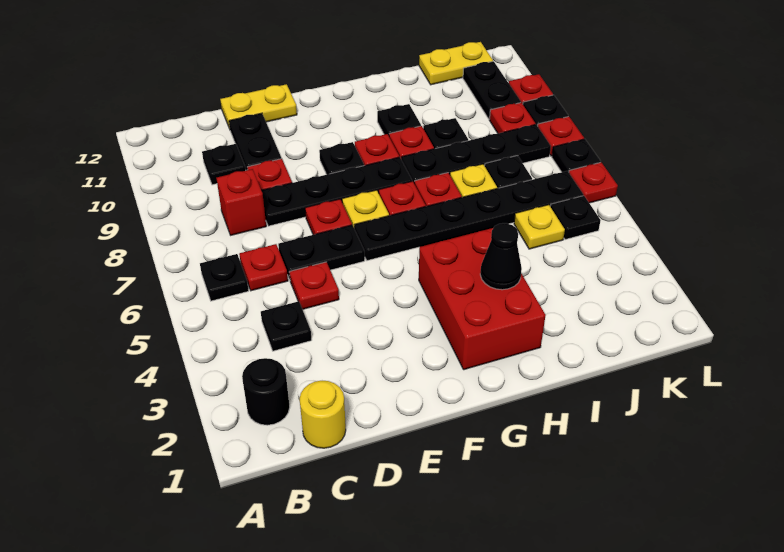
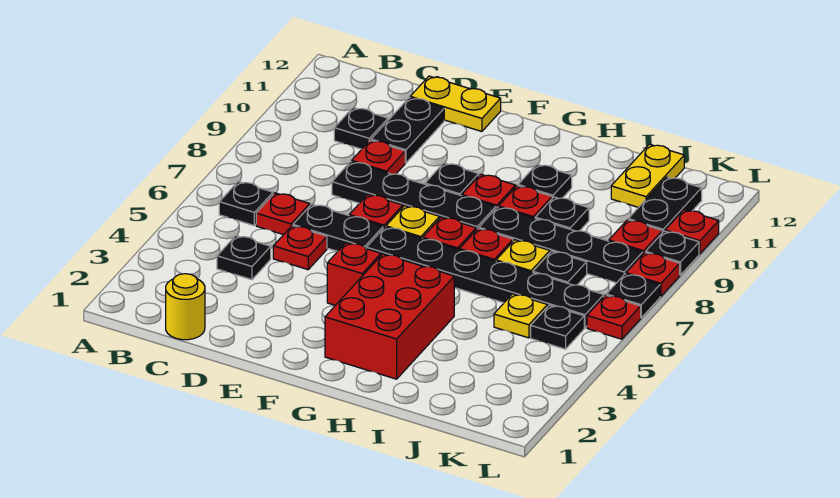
black round brick B2 level 1 -> none
red brick C8 level 1 -> red brick F4 level 1
black cone H3 level 2 -> none
yellow plate J12:K12 level 1 -> yellow plate J11:J12 level 1

